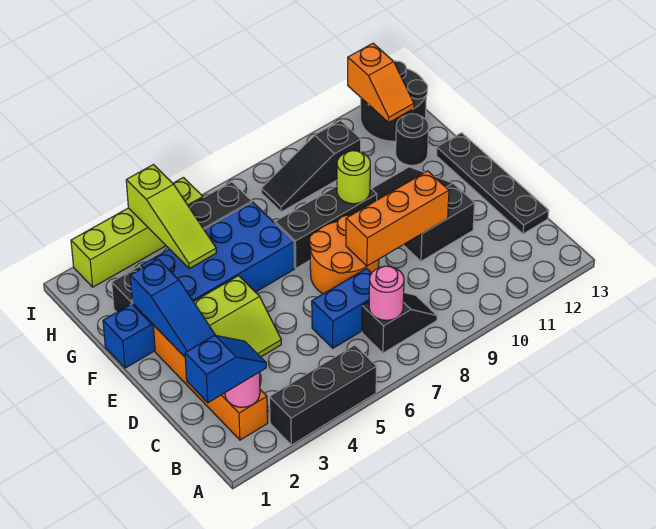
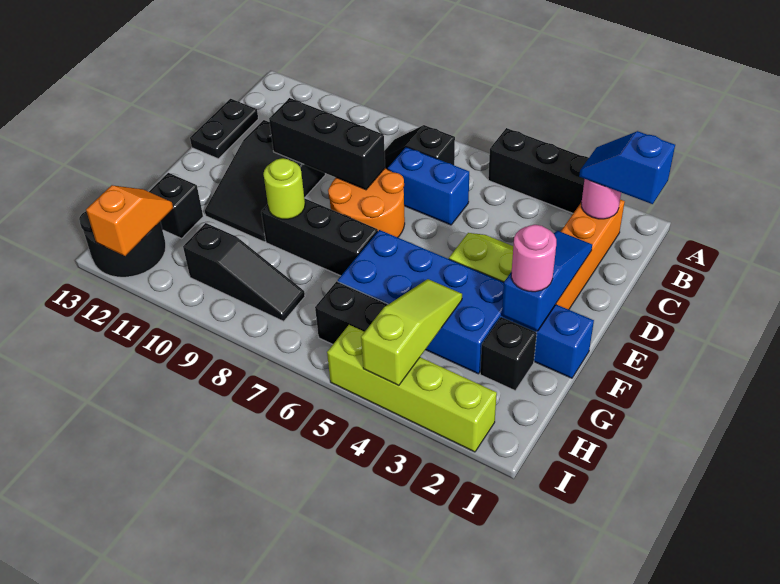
pink round brick B7 level 2 -> pink round brick F2 level 3
black plate C13:F13 level 1 -> black plate C13:D13 level 1
orange brick D8:D10 level 2 -> black brick D8:D10 level 2
black round brick G12 level 1 -> black brick G12 level 1

